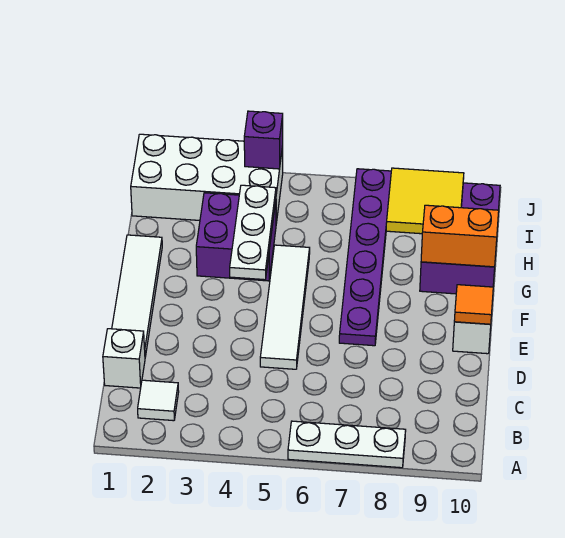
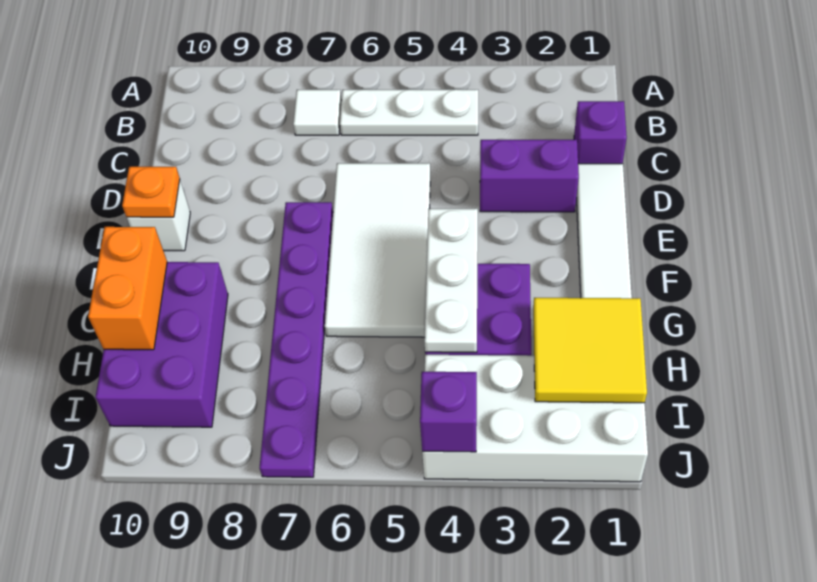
white plate A6:A8 level 1 -> white plate B4:B6 level 1
white tile B2 level 1 -> white tile B7 level 1
white brick C1 level 1 -> purple brick C1 level 1
none -> purple brick D2:D3 level 1
white tile D5:G5 level 1 -> white tile D5:G6 level 1
orange tile E10 level 2 -> orange plate E10 level 2
orange brick G9:G10 level 2 -> orange brick G10:H10 level 2
yellow tile H8:I9 level 2 -> yellow tile H1:I2 level 2

